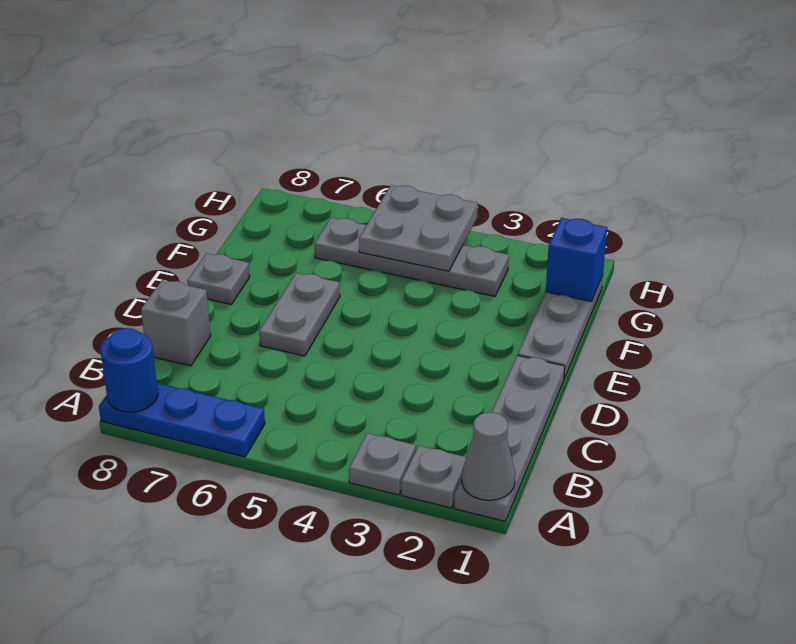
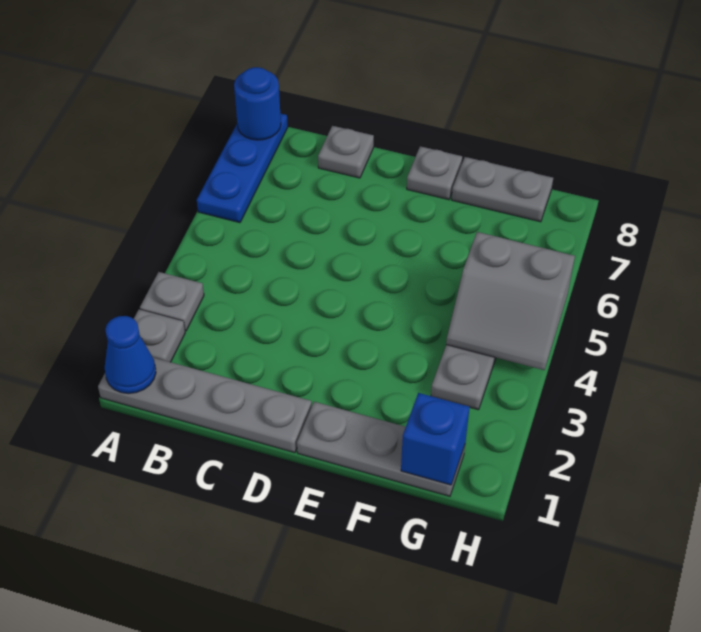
grey cone A1 level 2 -> blue cone A1 level 2
grey brick C8 level 1 -> grey plate C8 level 1
grey plate D6:E6 level 1 -> grey plate F8:G8 level 1
grey plate G4:H5 level 2 -> grey slope G4:H5 level 2 top 5

